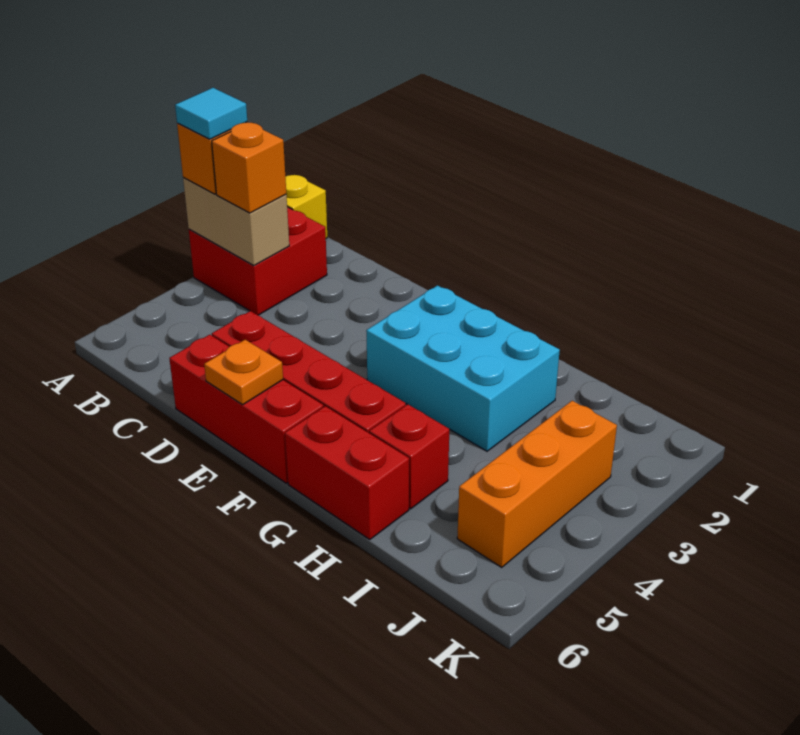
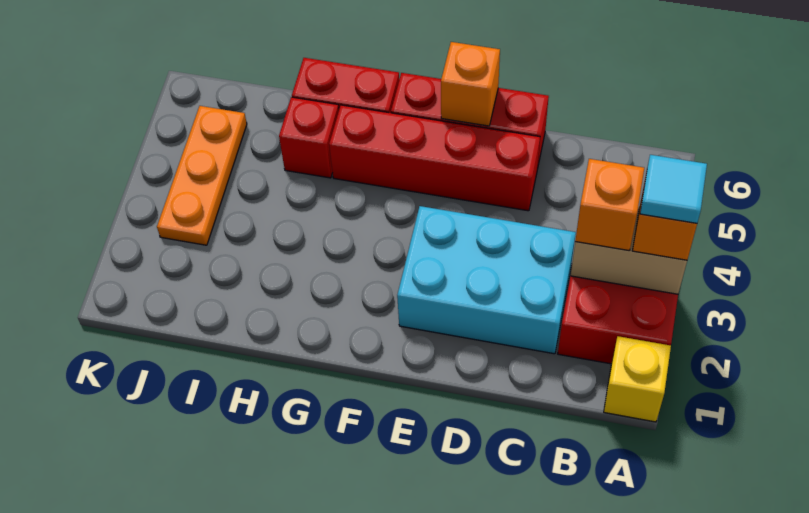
orange plate E6 level 2 -> orange brick E6 level 2
cyan brick F2:H3 level 1 -> cyan brick C2:E3 level 1
orange brick J3:J5 level 1 -> orange plate J3:J5 level 1

